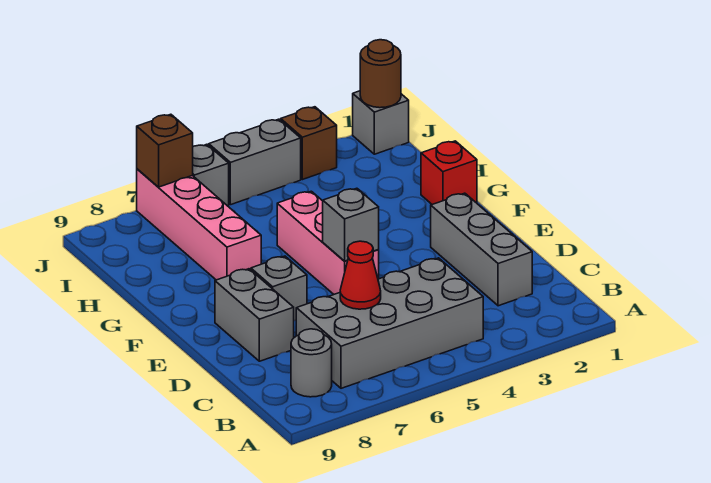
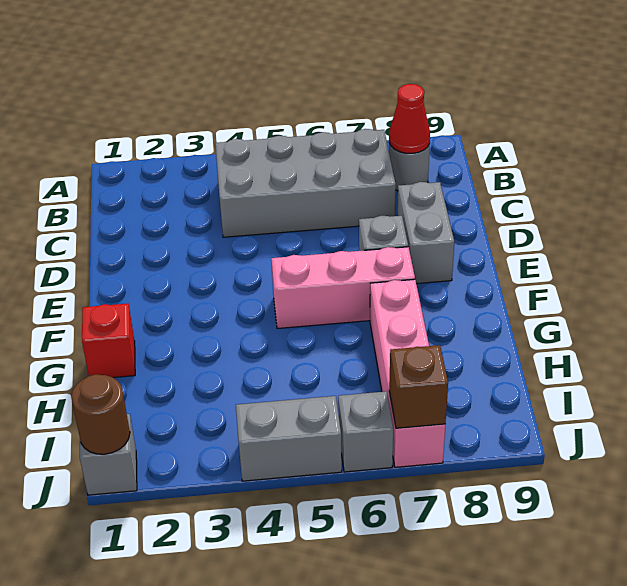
grey brick C2:E2 level 1 -> none
red cone C6 level 2 -> red cone B8 level 2
pink brick E5:G5 level 1 -> pink brick F5:F7 level 1
grey brick E5 level 2 -> none
brown brick J3 level 1 -> none

